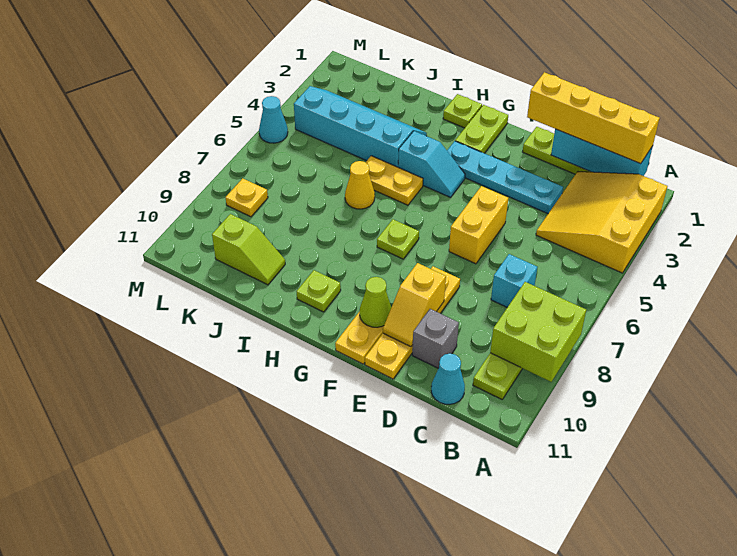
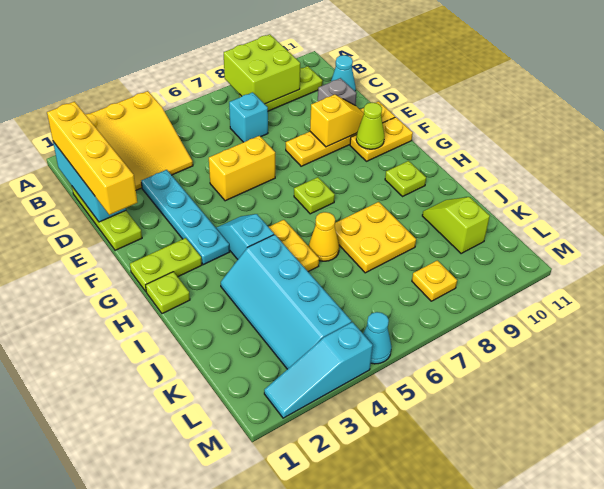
none -> yellow plate I7:J8 level 1
none -> cyan slope M2:M4 level 1 top 4

